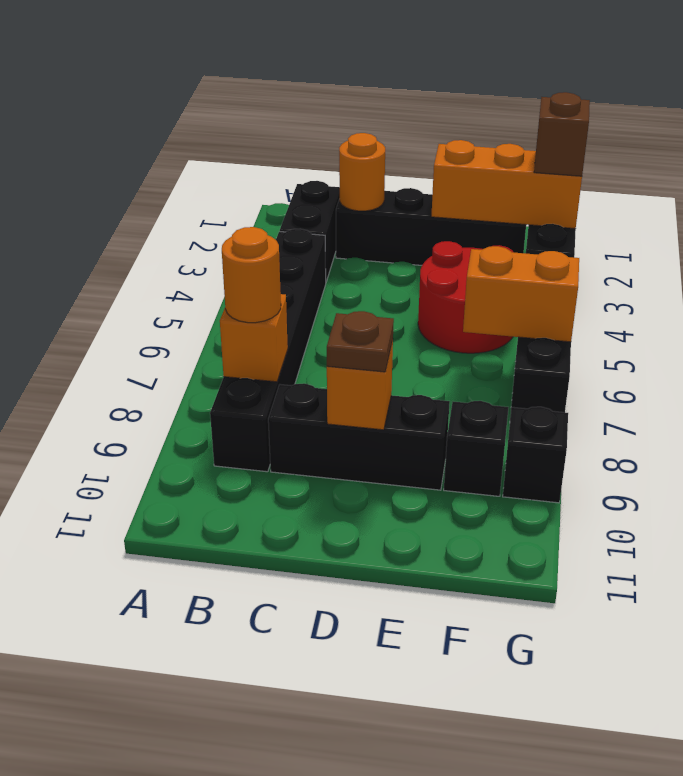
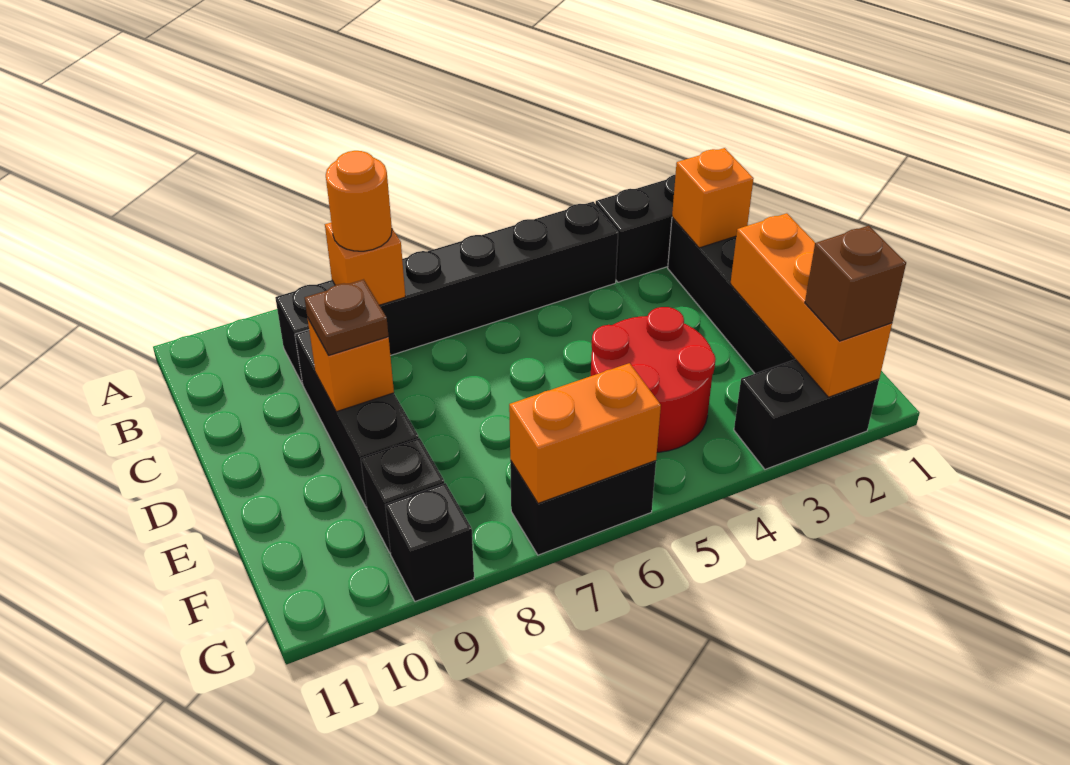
orange round brick C2 level 2 -> orange brick C2 level 2
orange brick F6:G6 level 2 -> orange brick G6:G7 level 2

